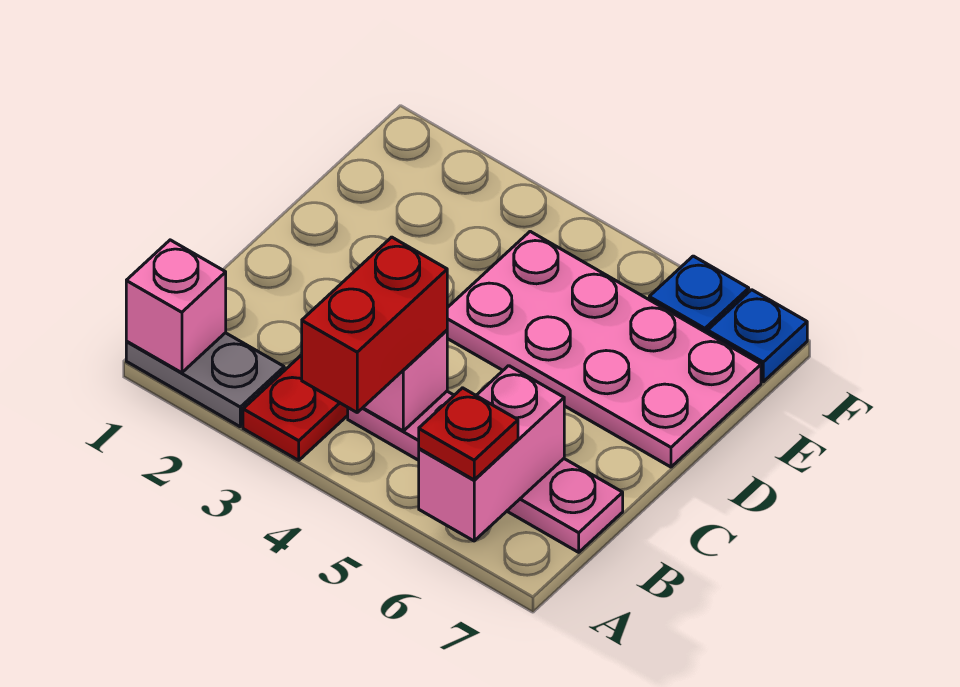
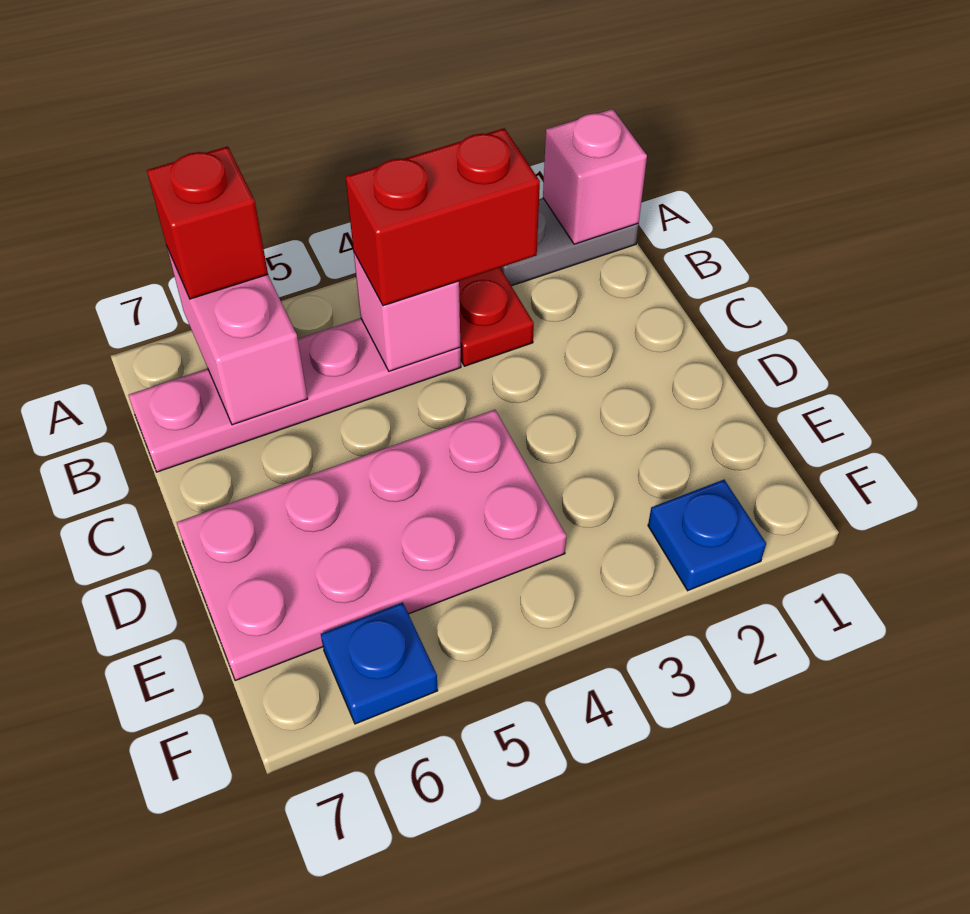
red brick A4:B4 level 3 -> red brick B3:B4 level 3
red plate A6 level 3 -> red brick A6 level 3
blue plate F7 level 1 -> blue plate F2 level 1

